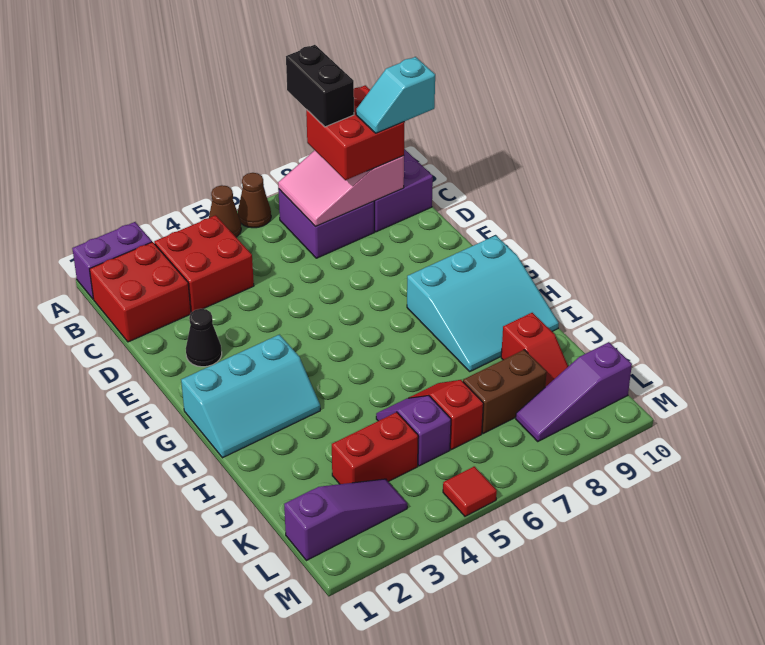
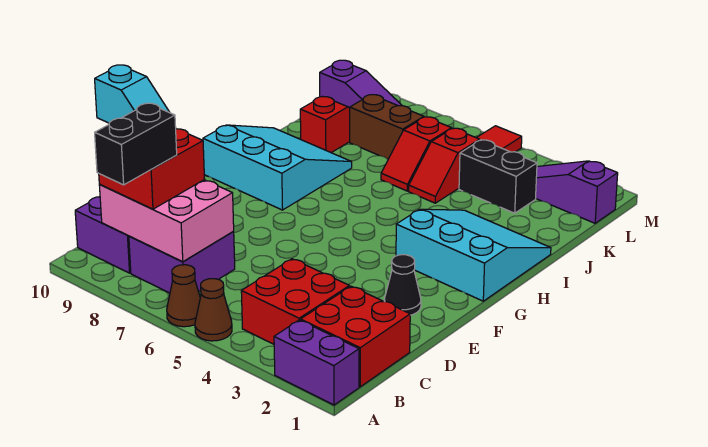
pink slope B7:C9 level 2 top 9 -> pink brick B7:C9 level 2
cyan slope G1:H3 level 1 top G -> cyan slope G1:I3 level 1 top G
purple slope J5:K5 level 1 top K -> red slope J5:K5 level 1 top K
red brick K3:K4 level 1 -> black brick K3:K4 level 1

